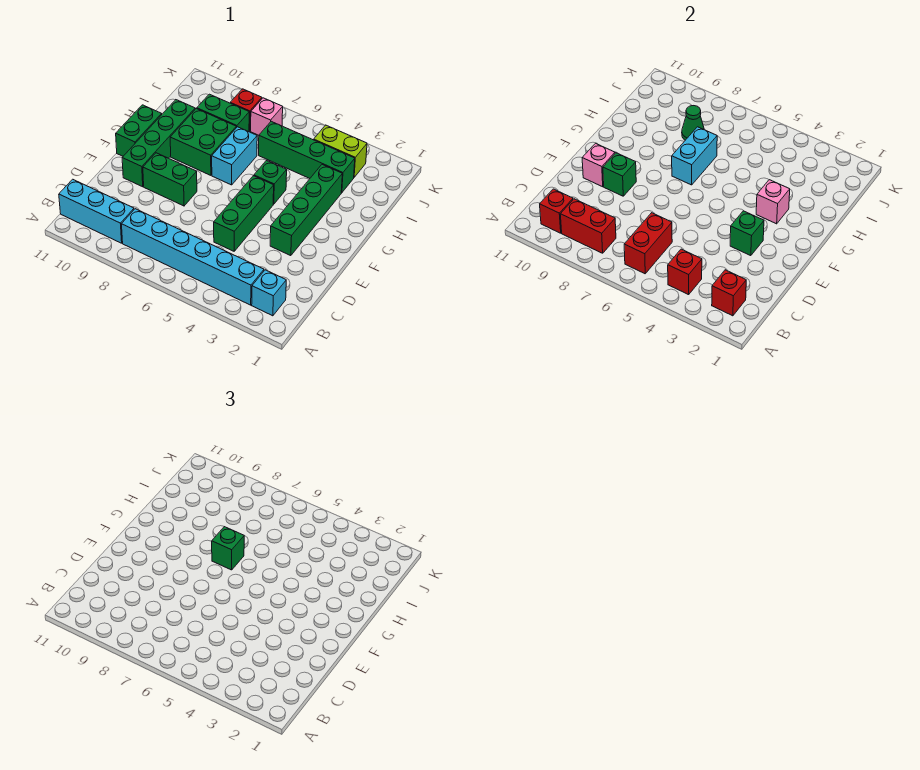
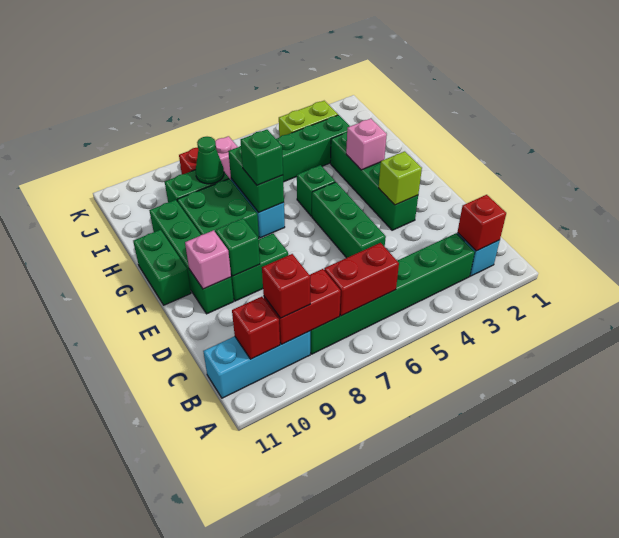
cyan brick B3:B8 level 1 -> green brick B3:B8 level 1
red brick B4 level 2 -> red brick B9 level 3
red brick B6:C6 level 2 -> red brick B6:B7 level 2
green brick E3 level 2 -> lime brick E3 level 2
cyan brick G7:H7 level 2 -> green brick G7:H7 level 2

